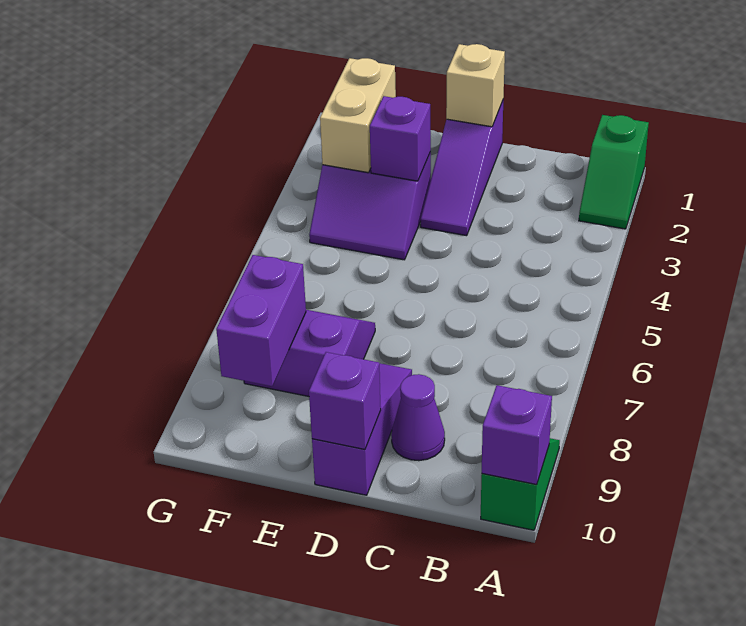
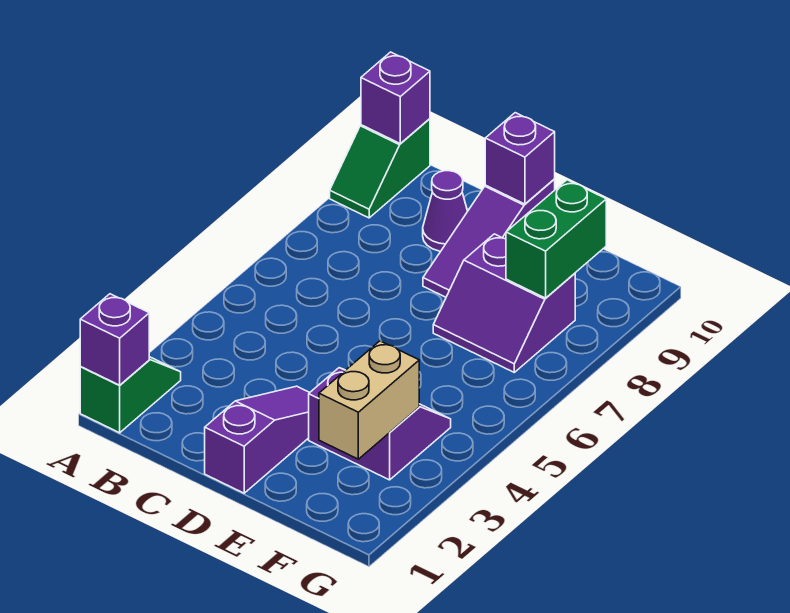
tan brick D1 level 2 -> none
purple brick E3 level 2 -> purple brick A1 level 2
purple brick F8:F9 level 2 -> green brick F8:F9 level 2

